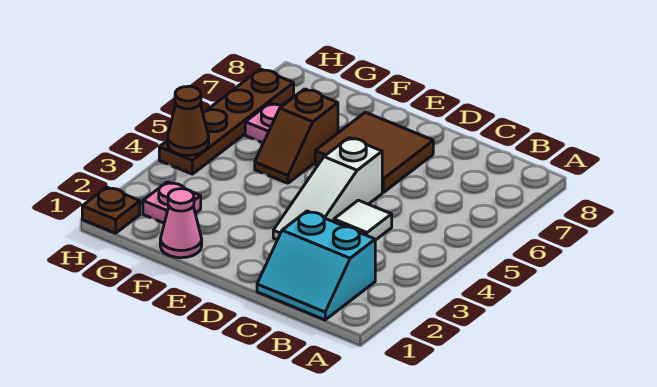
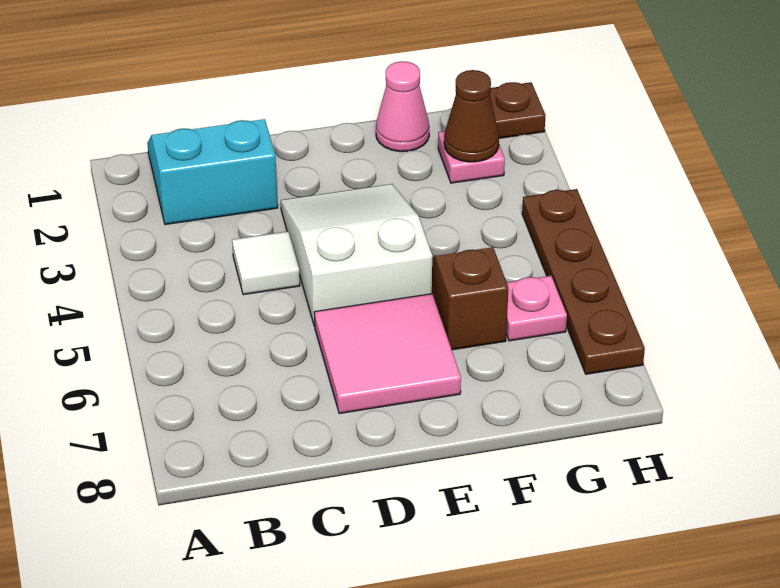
white slope D3:D5 level 1 top 5 -> white slope D3:E5 level 1 top 5
brown tile D6:E7 level 1 -> pink tile D6:E7 level 1
brown cone H4 level 2 -> brown cone G2 level 2

